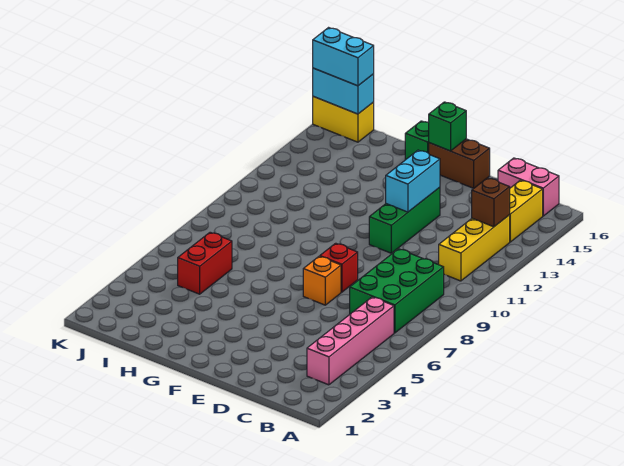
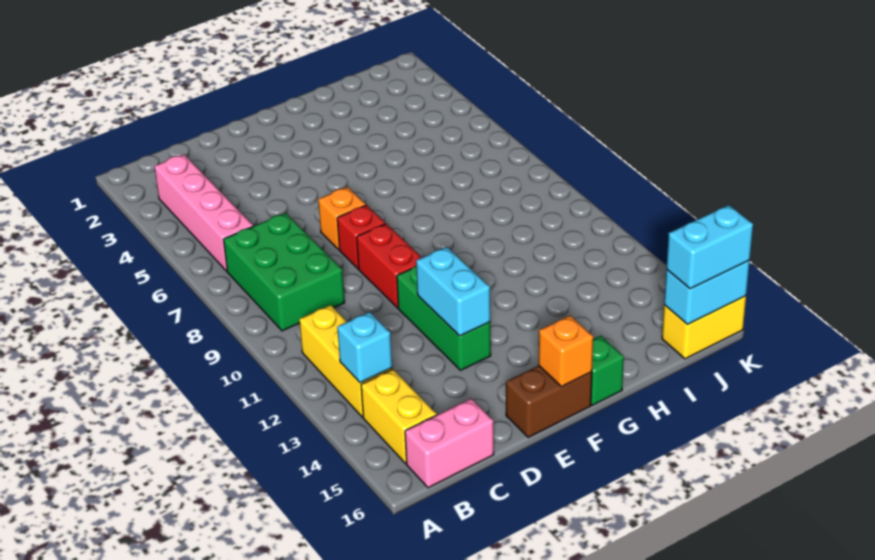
brown brick B13 level 2 -> cyan brick B13 level 2
green brick F16 level 2 -> orange brick F16 level 2
red brick I5:I6 level 1 -> red brick E9:E10 level 1

